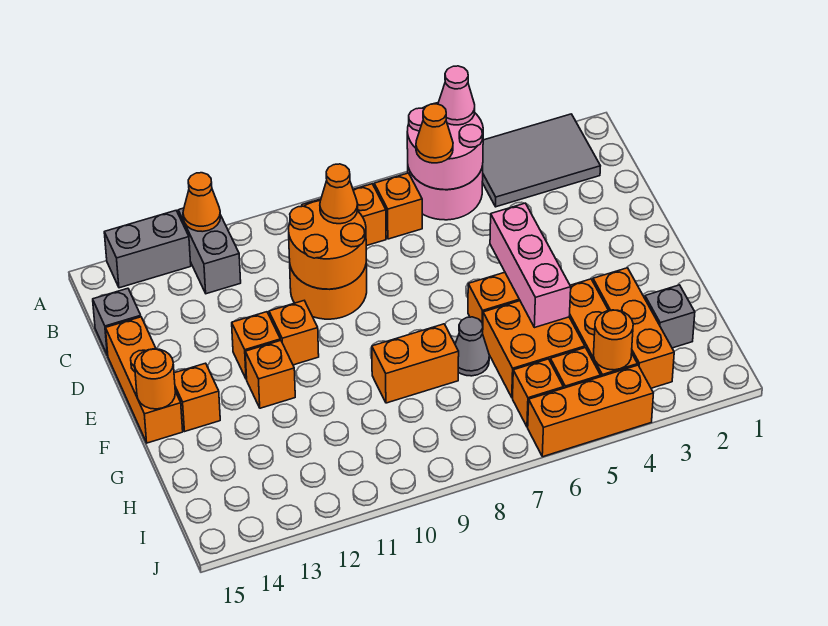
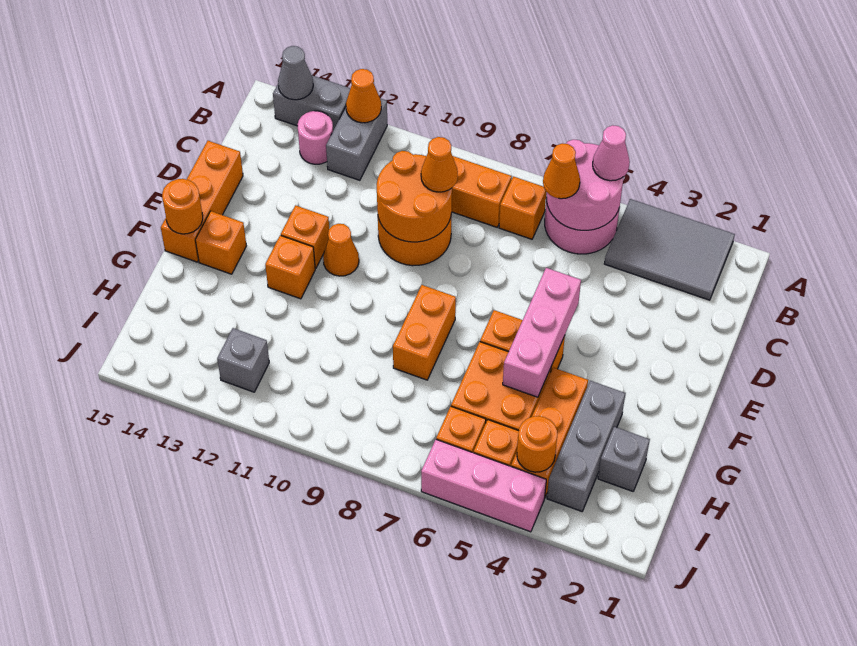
none -> pink round brick B13 level 1
grey brick C15 level 1 -> grey brick I12 level 1
orange brick E11 level 1 -> orange cone E11 level 1
orange brick G3:I3 level 1 -> grey brick G3:I3 level 1
grey cone G7 level 1 -> grey cone A14 level 2
orange brick G8:G9 level 1 -> orange brick F8:G8 level 1
orange brick J4:J6 level 1 -> pink brick J4:J6 level 1

